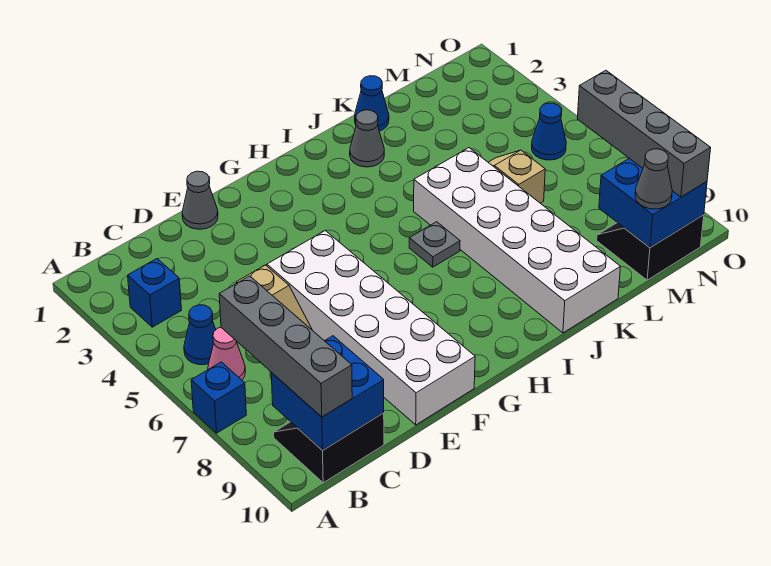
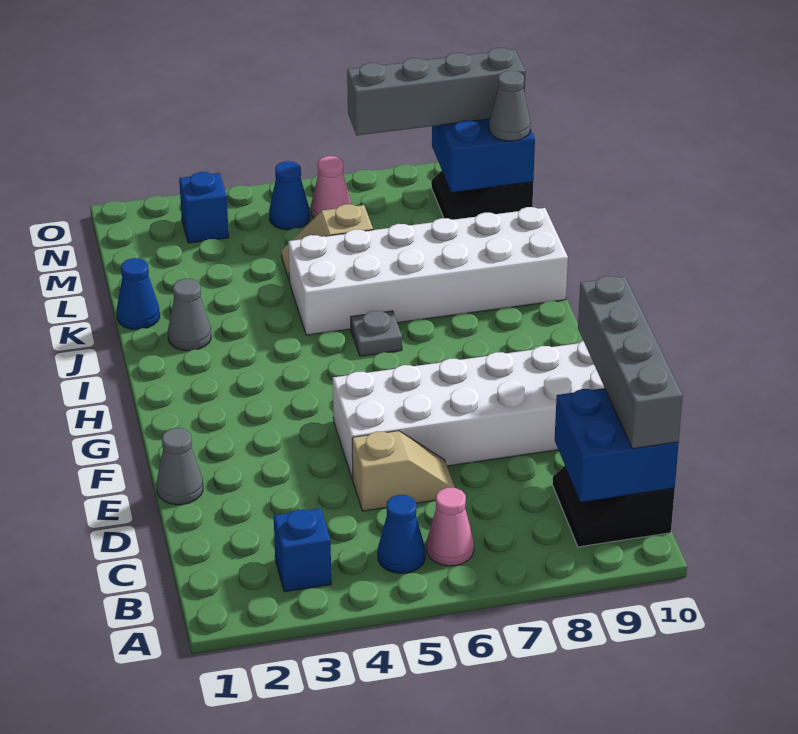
blue brick A7 level 1 -> blue brick N3 level 1
grey brick B7:B10 level 3 -> grey brick B10:E10 level 3
none -> pink cone N6 level 1

